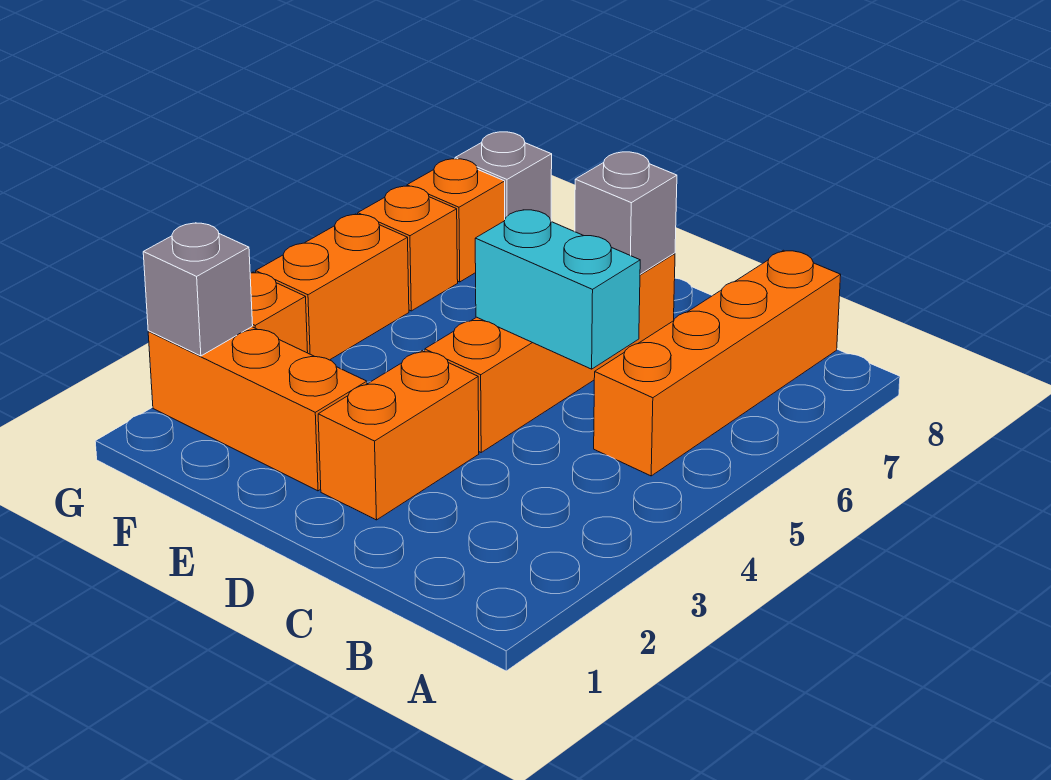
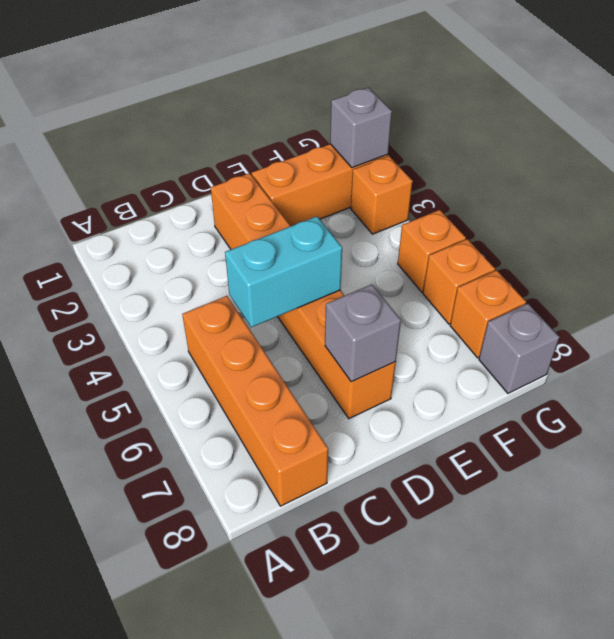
orange brick G4:G5 level 1 -> orange brick G5 level 1

